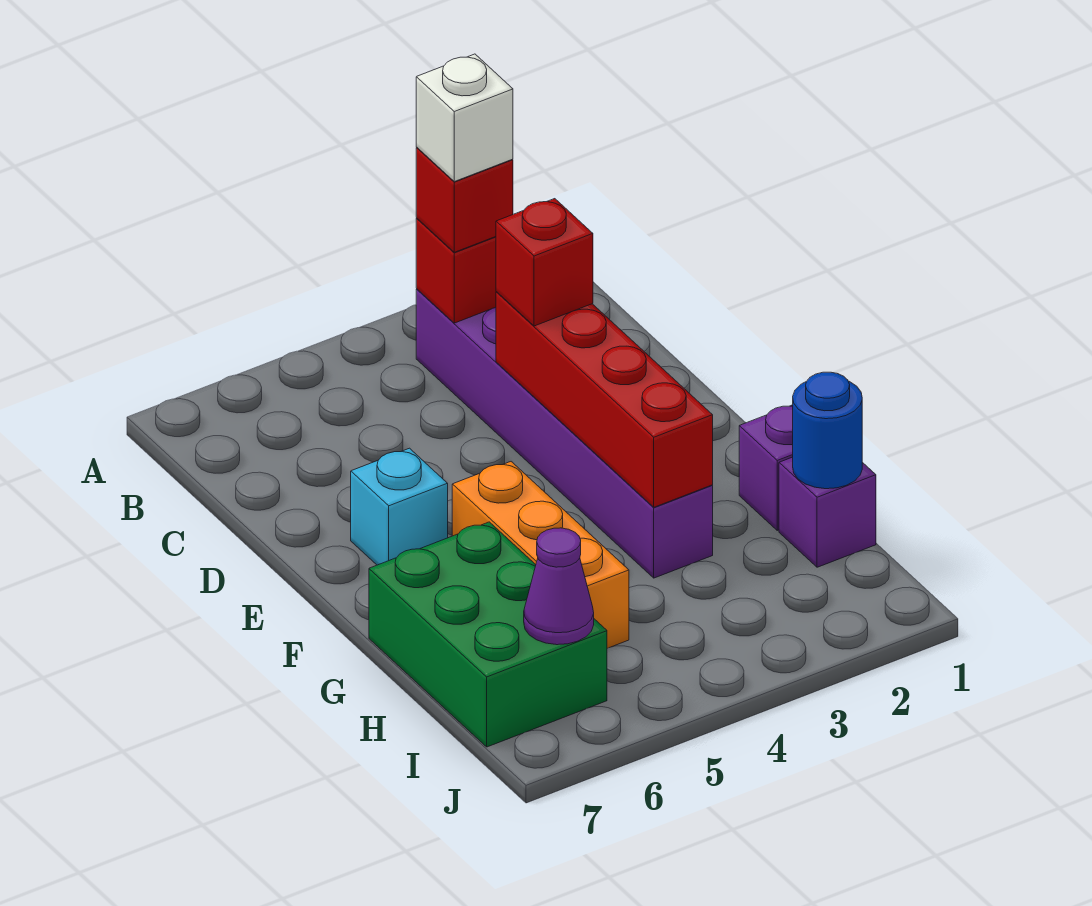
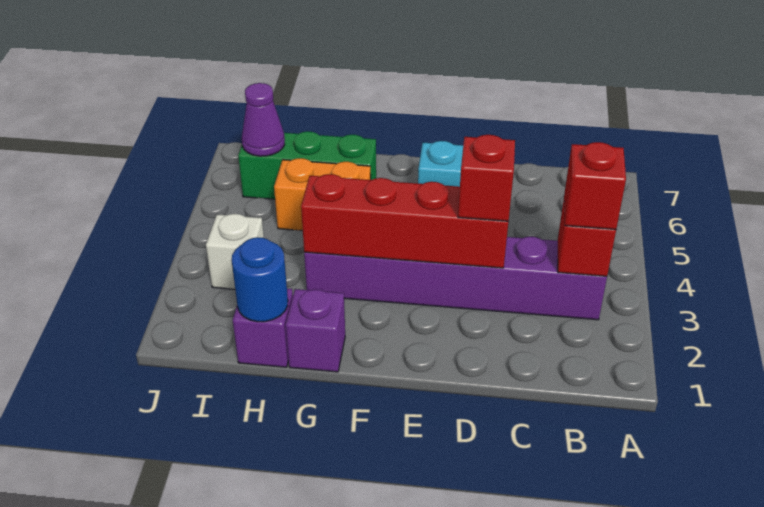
white brick B3 level 4 -> white brick I3 level 1
orange brick F5:H5 level 1 -> orange brick G5:H5 level 1
green brick G6:I7 level 1 -> green brick G6:I6 level 1

